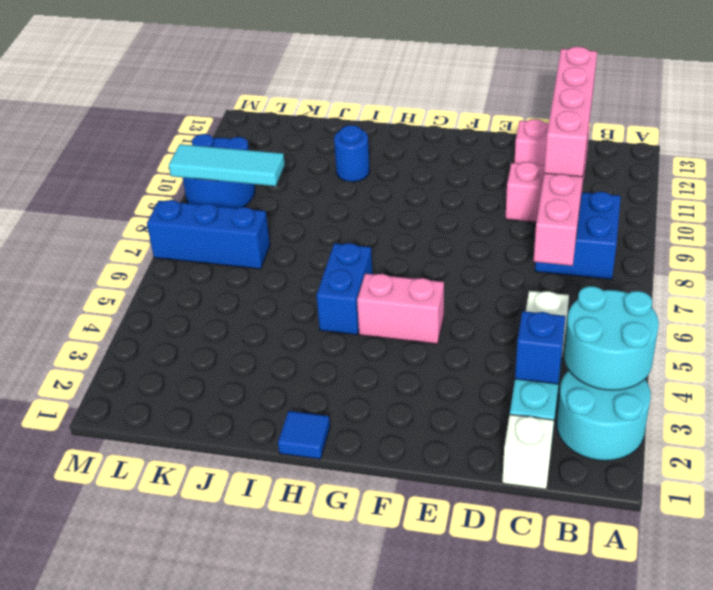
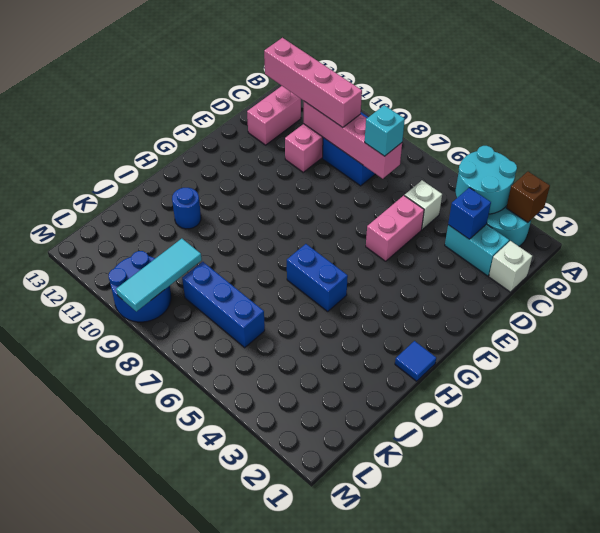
none -> brown brick A2 level 2
none -> cyan brick C7 level 3
pink brick F5:G5 level 1 -> pink brick D5:E5 level 1
blue brick K7:M7 level 1 -> blue brick K6:K8 level 1

